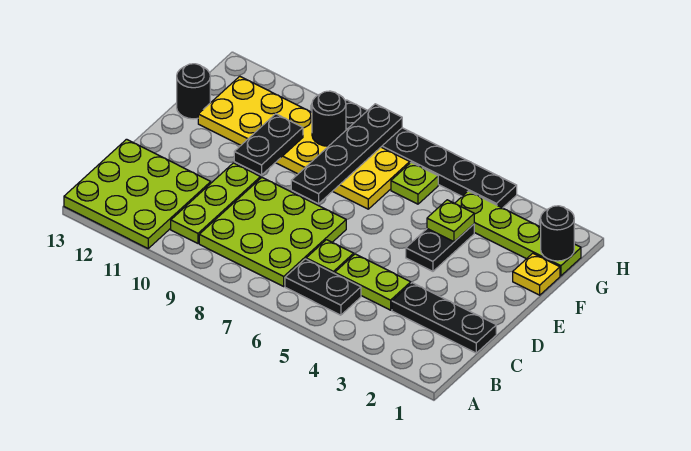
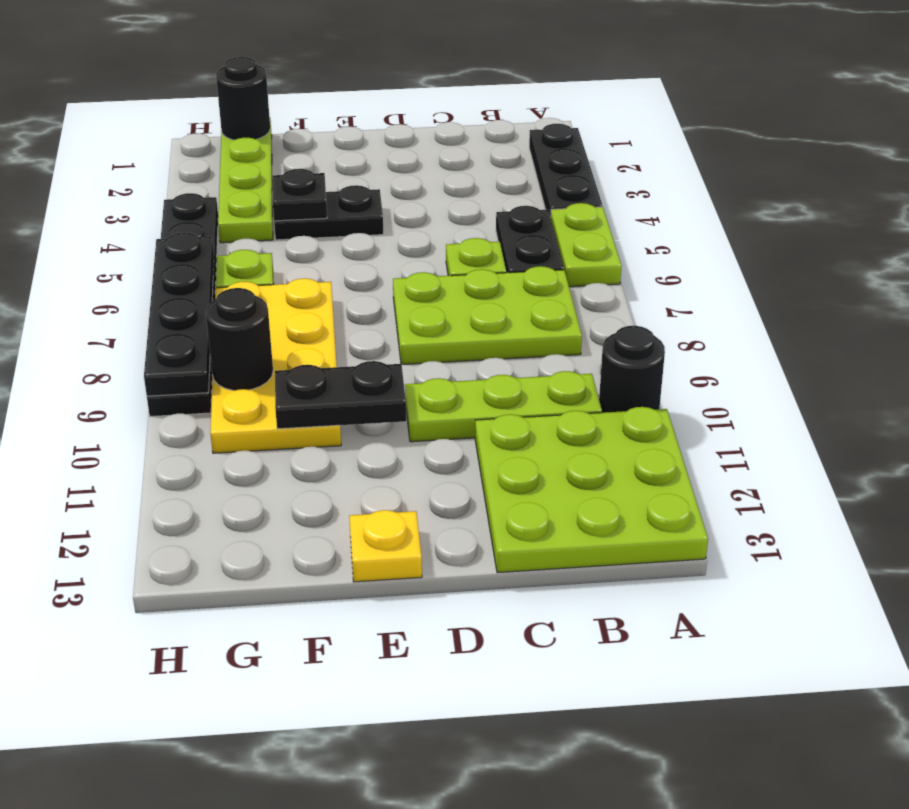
lime plate B7:D9 level 1 -> lime plate B7:D8 level 1
black plate C1:C3 level 1 -> black plate A2:A4 level 1
lime plate C4:C5 level 1 -> lime plate A5:A6 level 1
black plate E8:H8 level 2 -> black plate H6:H9 level 2
yellow plate F1 level 1 -> yellow plate E13 level 1
lime plate F4 level 2 -> black plate F4 level 2
yellow plate F7:G12 level 1 -> yellow plate F7:G10 level 1
black round brick F13 level 1 -> black round brick A10 level 1

